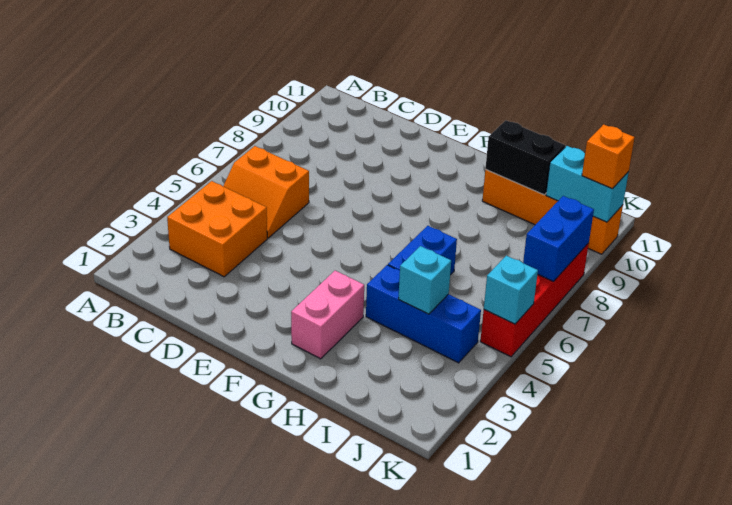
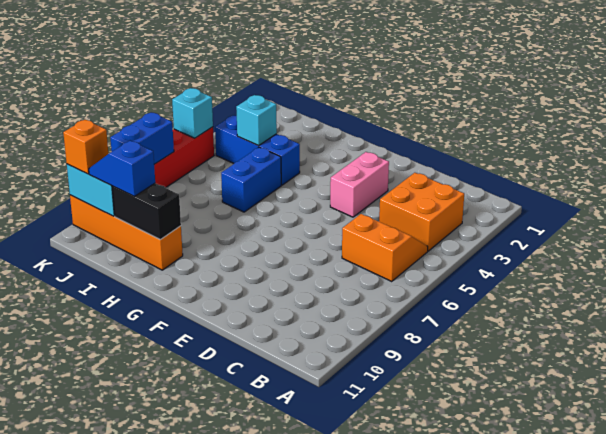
pink brick G2:G3 level 1 -> pink brick E3:E4 level 1
none -> blue slope I10:J10 level 3 top I

